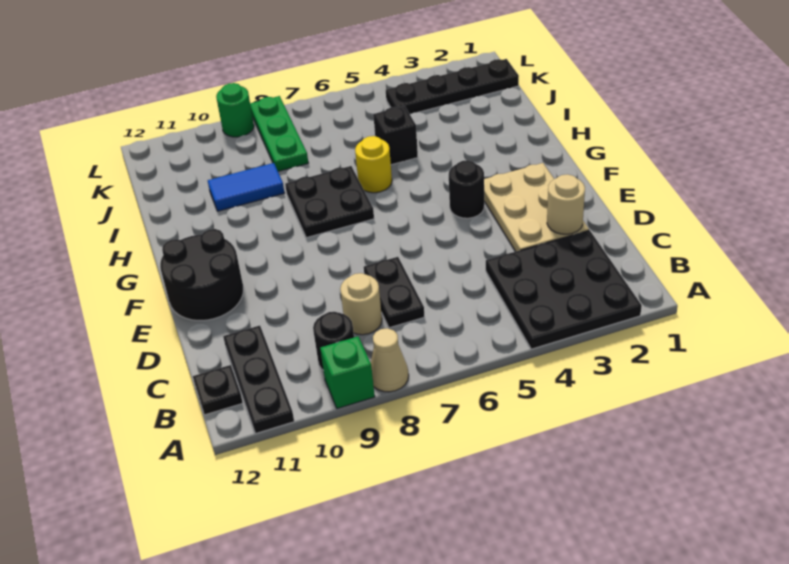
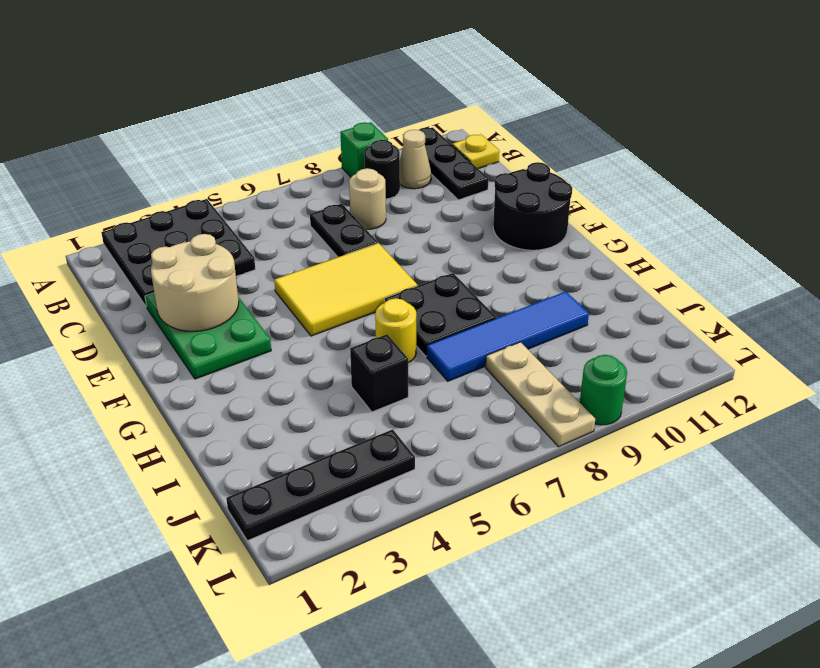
tan cone A8 level 1 -> tan cone B10 level 1
black plate B12 level 1 -> yellow plate B12 level 1
tan plate D2:F3 level 1 -> green plate D2:F3 level 1
tan round brick D2 level 2 -> tan round brick D2:E3 level 2
none -> yellow tile E5:F7 level 1
black round brick F4 level 1 -> none
blue tile I9:I10 level 1 -> blue tile I7:I10 level 1
green plate J8:L8 level 1 -> tan plate J8:L8 level 1

